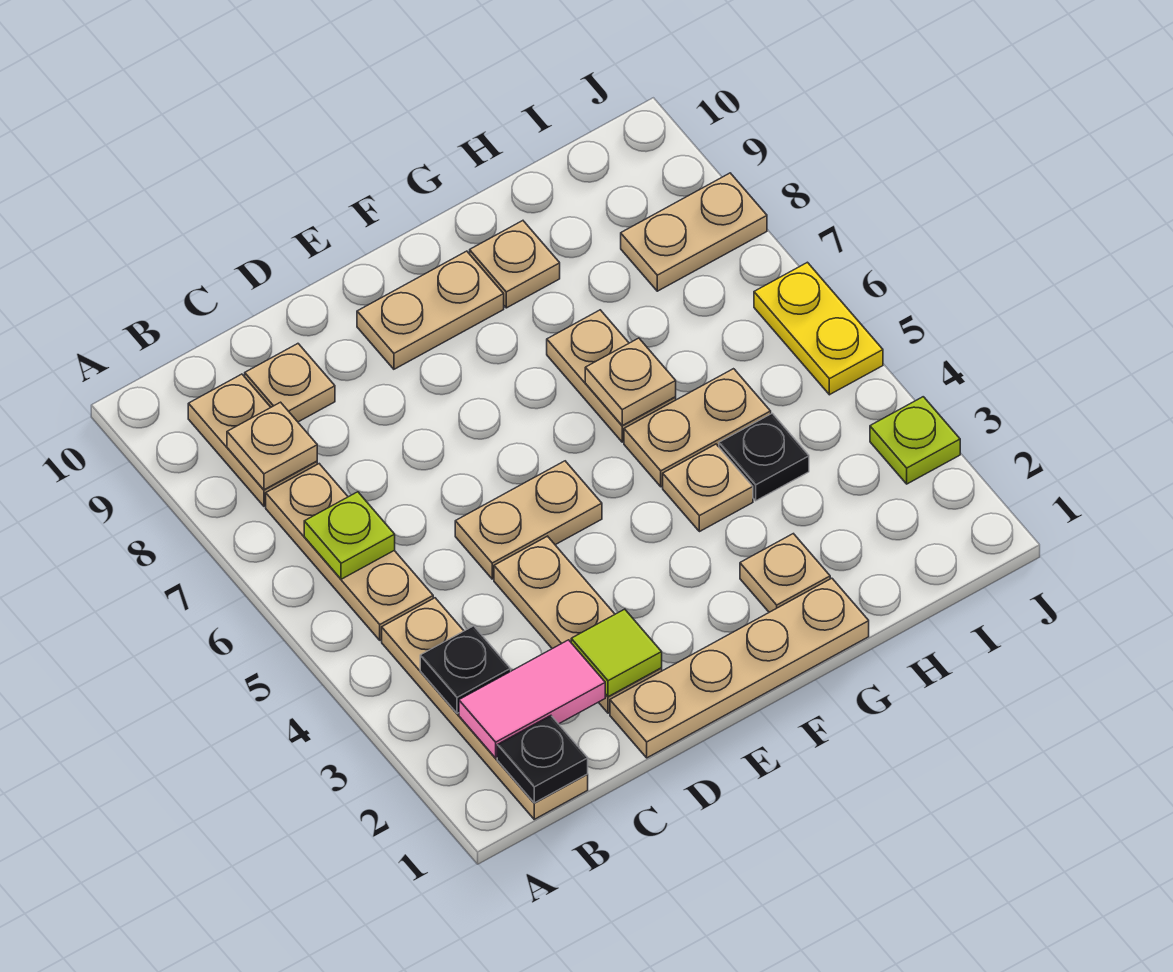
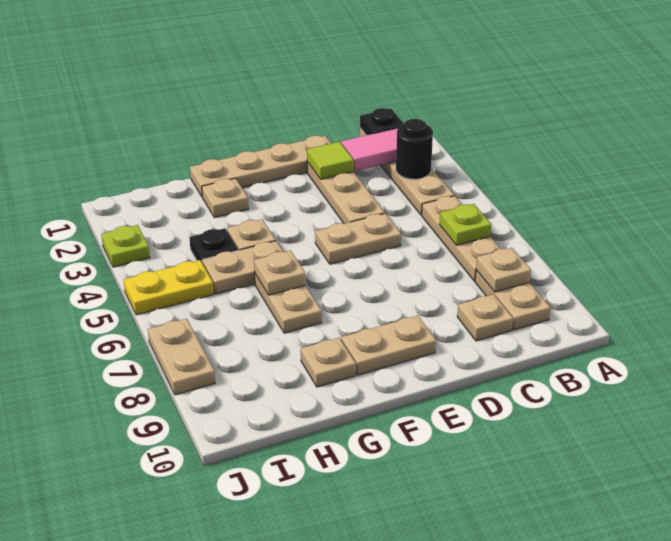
black plate B3 level 2 -> black round brick B3 level 2
tan plate I8:J8 level 1 -> tan plate J7:J8 level 1
yellow plate J5:J6 level 1 -> yellow plate I5:J5 level 1

